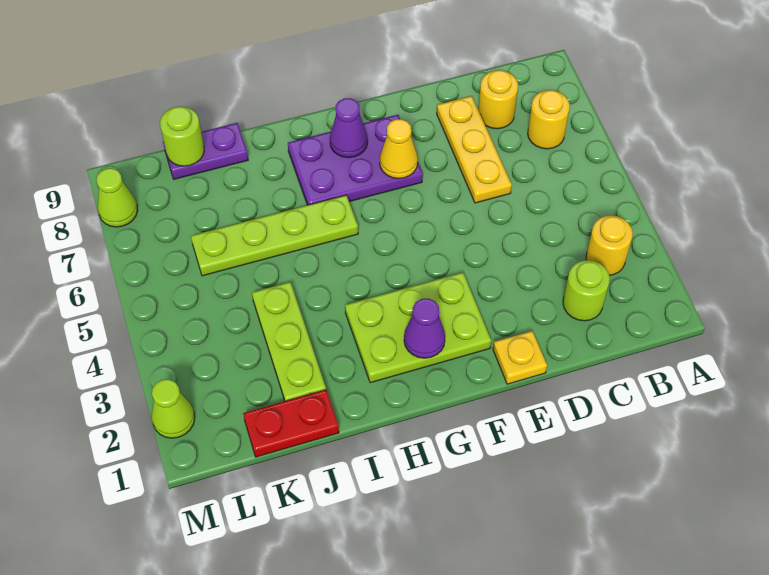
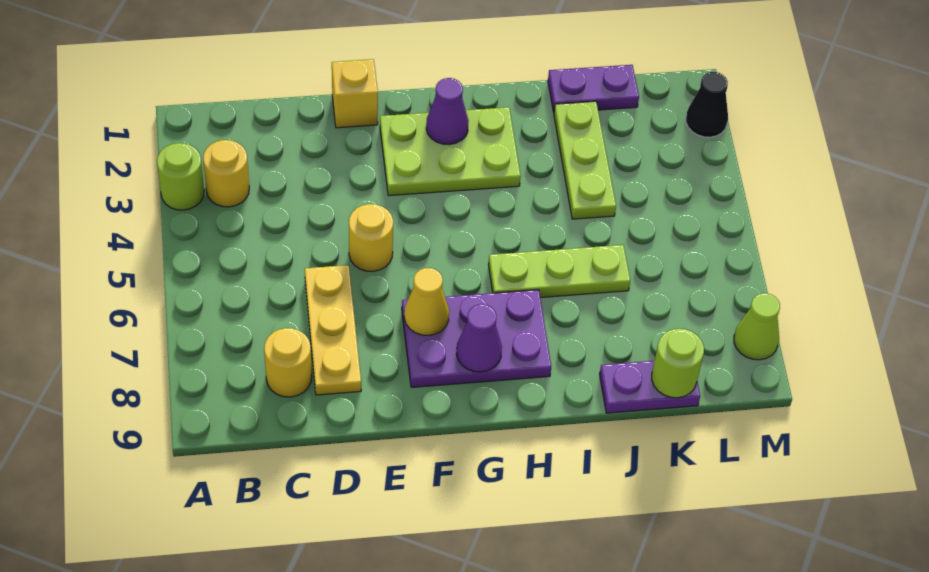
yellow round brick B7 level 1 -> yellow round brick E5 level 1
lime round brick C2 level 1 -> lime round brick A3 level 1
yellow plate E1 level 1 -> yellow brick E1 level 1
lime plate H6:K6 level 1 -> lime plate H6:J6 level 1
red plate J1:K1 level 1 -> purple plate J1:K1 level 1
lime cone M2 level 1 -> black cone M2 level 1

